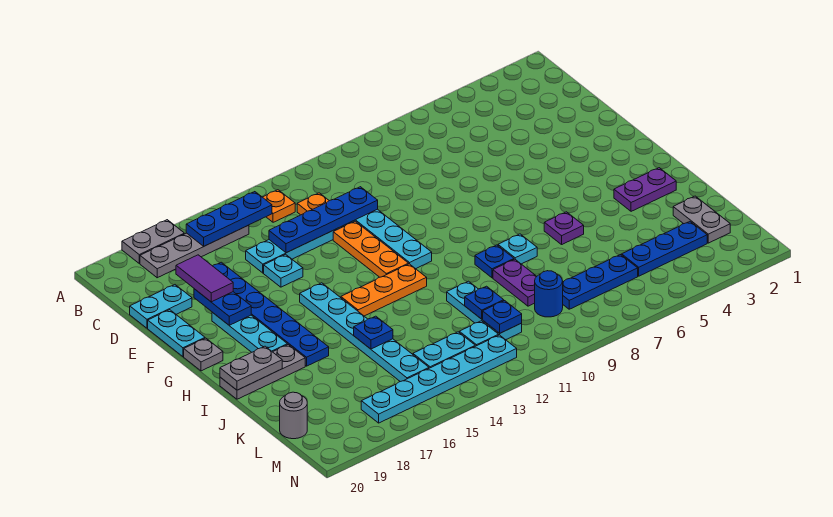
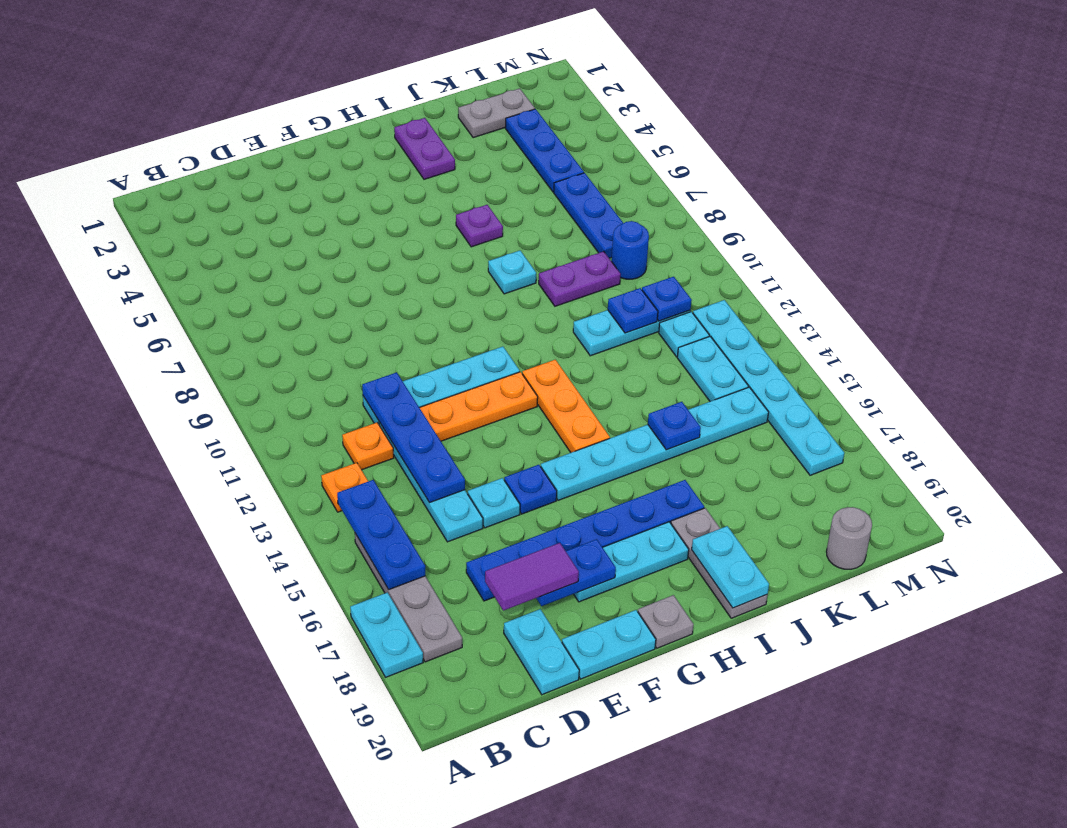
grey plate A17:A18 level 1 -> cyan plate A17:A18 level 1
blue plate I9 level 1 -> blue plate F15 level 1
grey plate I19:I20 level 2 -> cyan plate I19:I20 level 2

